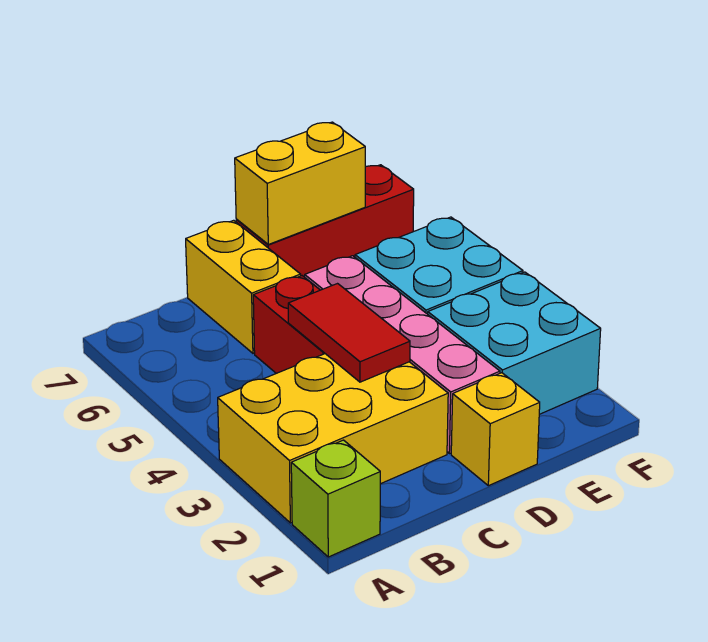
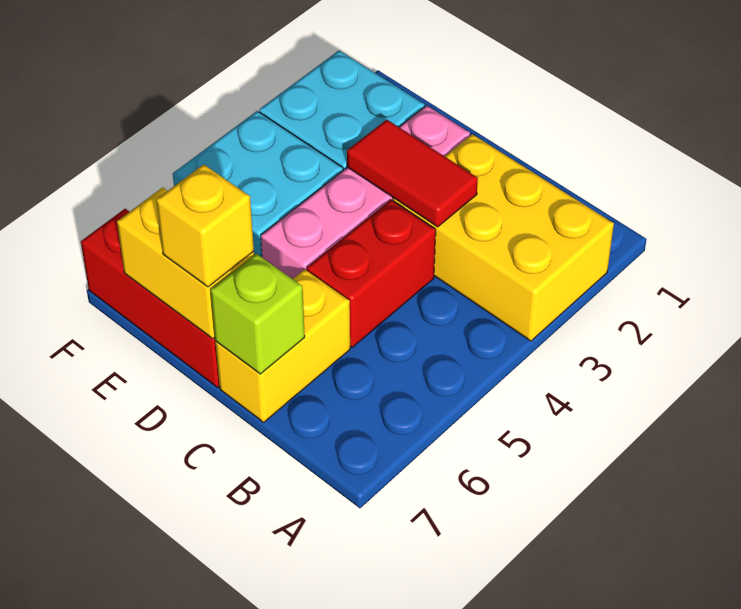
lime brick A1 level 1 -> lime brick C7 level 2
red tile C3:C4 level 2 -> red tile C3:D3 level 2
yellow brick D1 level 1 -> yellow brick D7 level 3

